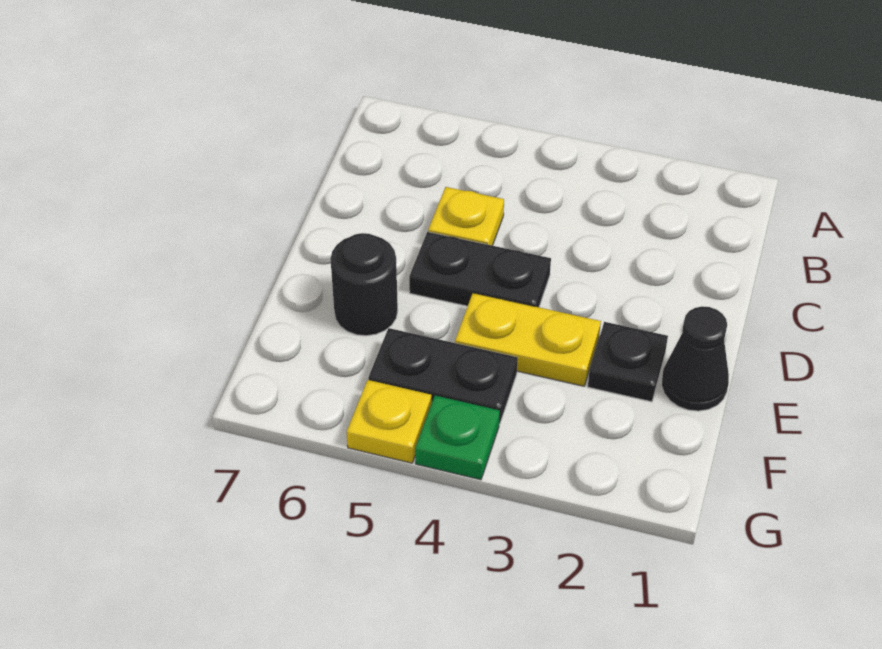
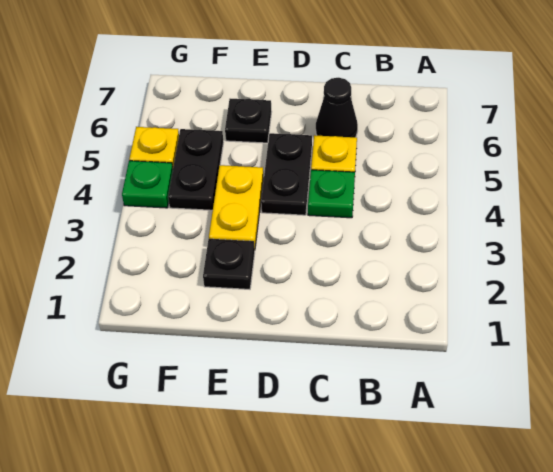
none -> green plate C4 level 1
black cone E1 level 1 -> black cone C6 level 1
black round brick E6 level 1 -> black plate E6 level 1

